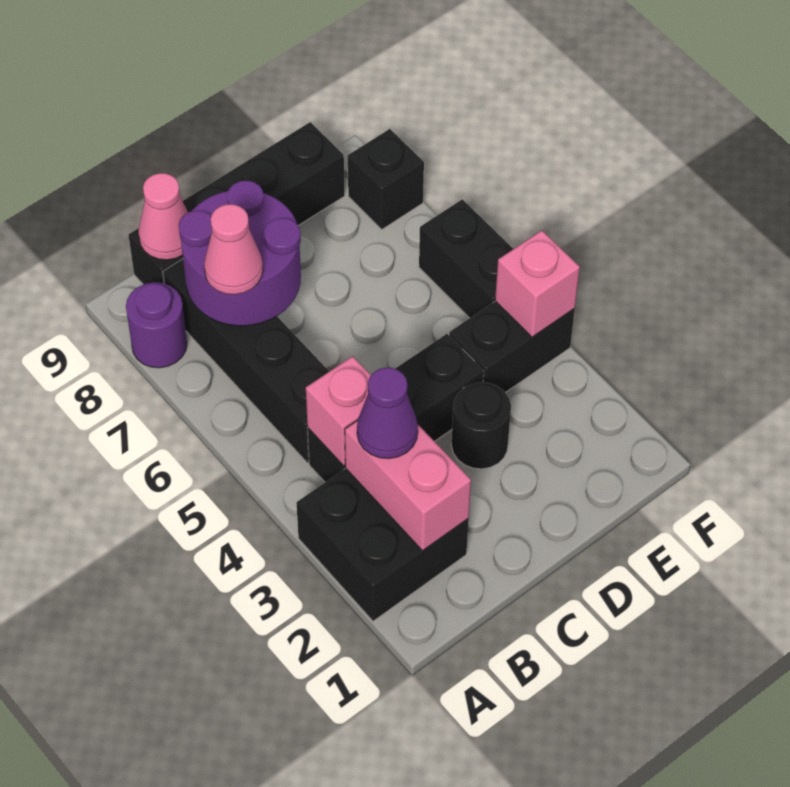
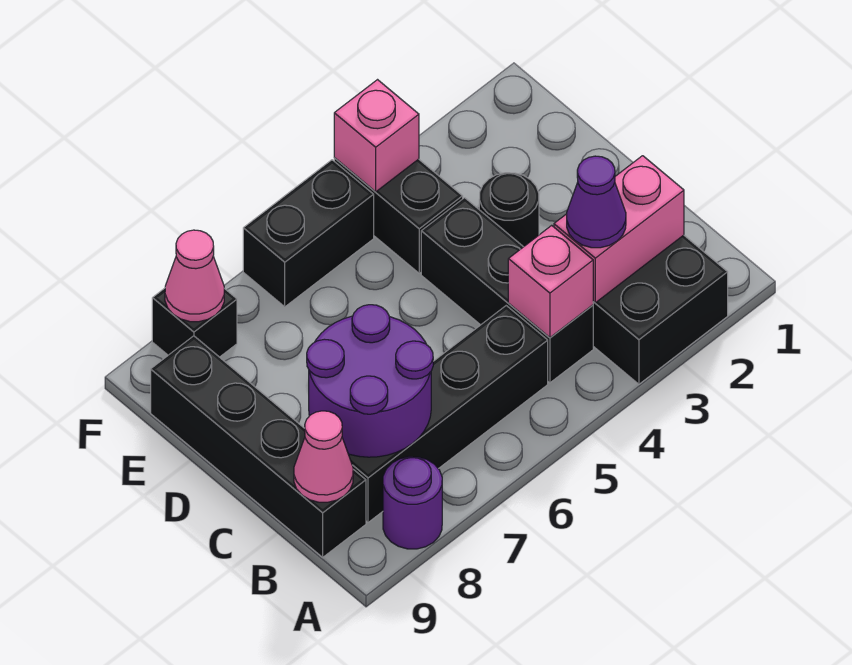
pink cone B7 level 3 -> pink cone F8 level 2

